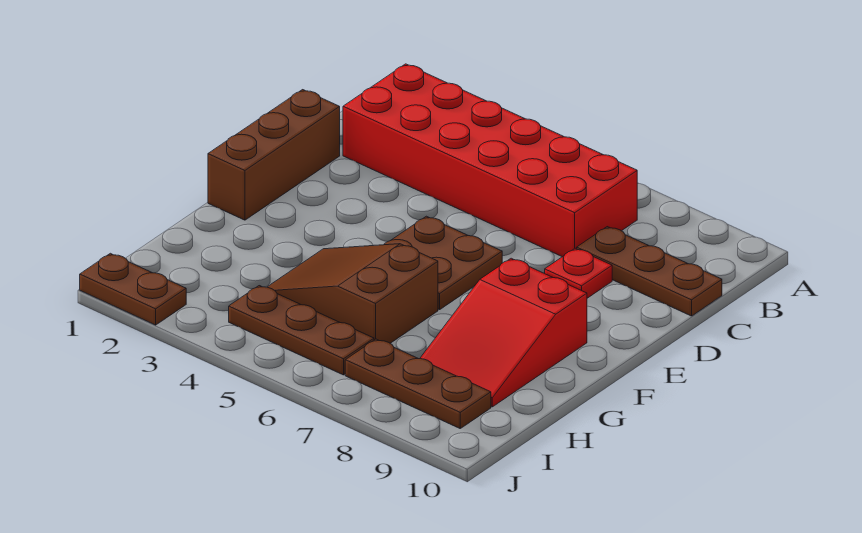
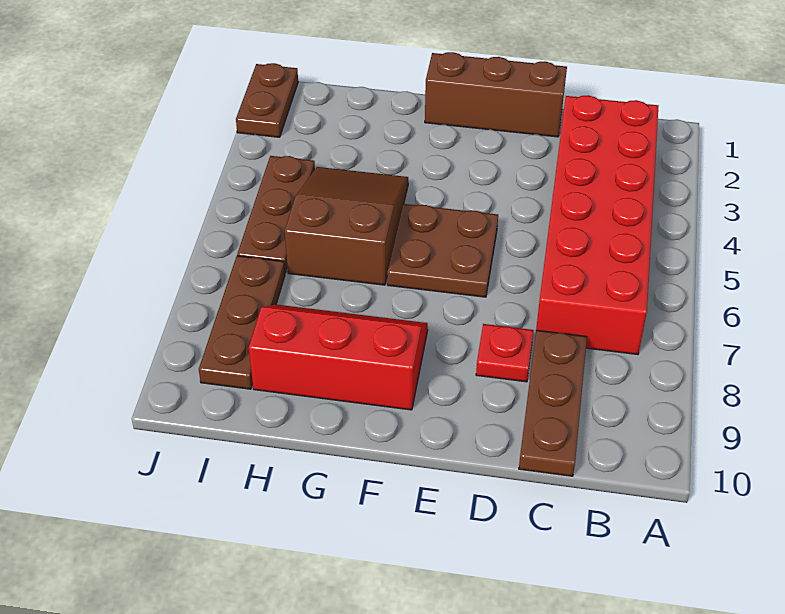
red slope F8:H9 level 1 top F -> red slope F8:H9 level 1 top 9

